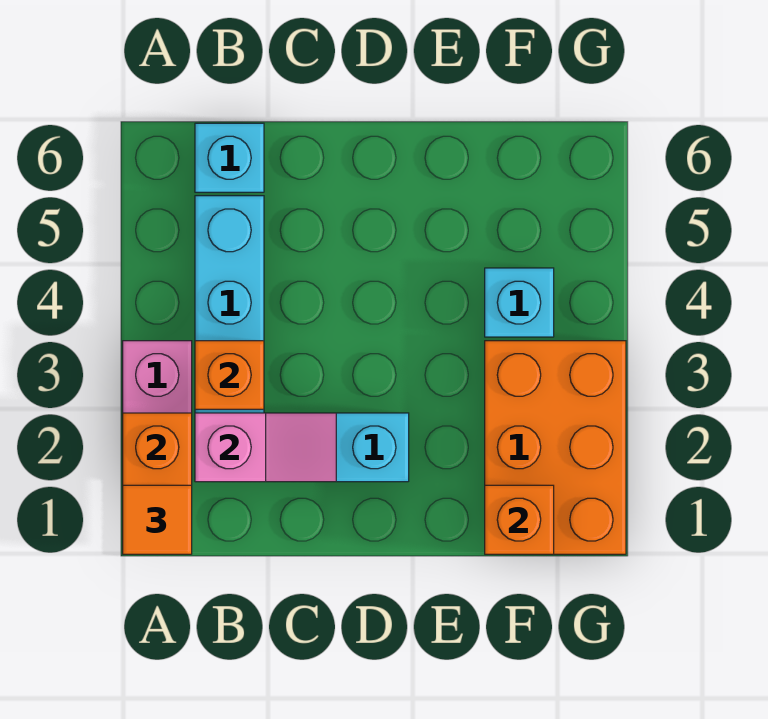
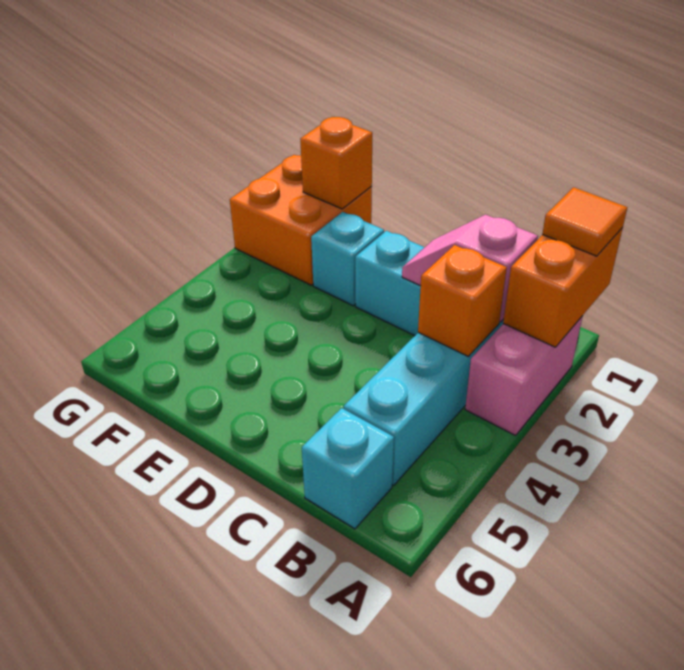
orange brick F1:G3 level 1 -> orange brick F1:G2 level 1
cyan brick F4 level 1 -> cyan brick E2 level 1

